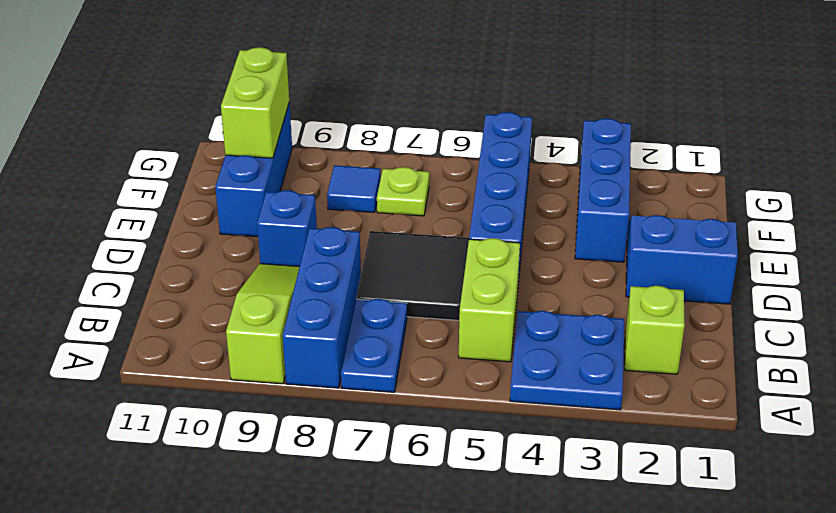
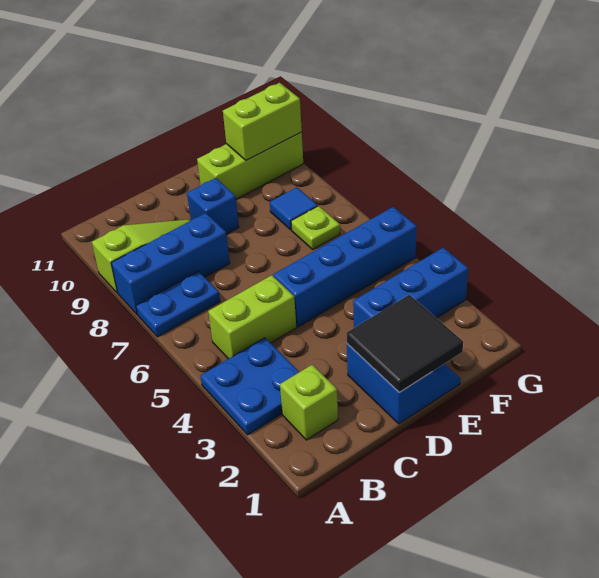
black tile C6:D7 level 1 -> black tile D1:E2 level 2
blue brick E10:G10 level 1 -> lime brick E10:G10 level 1

